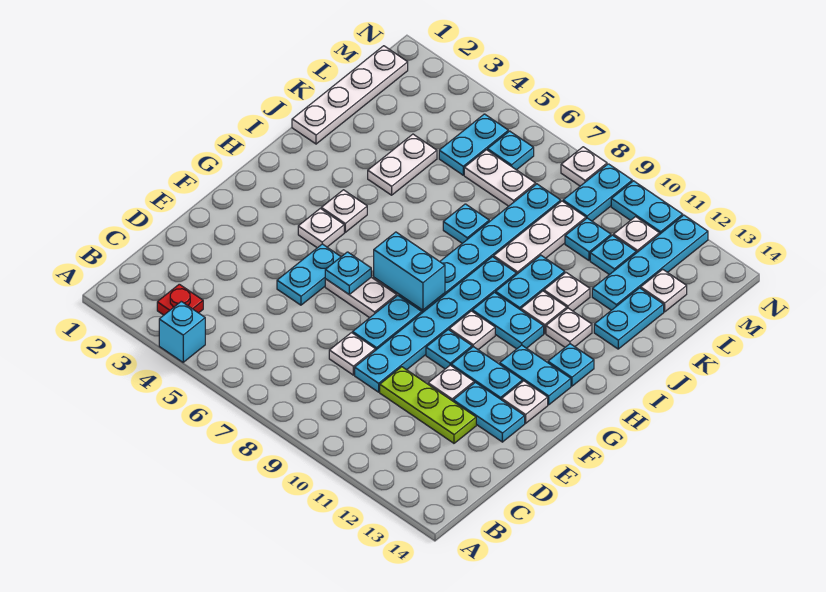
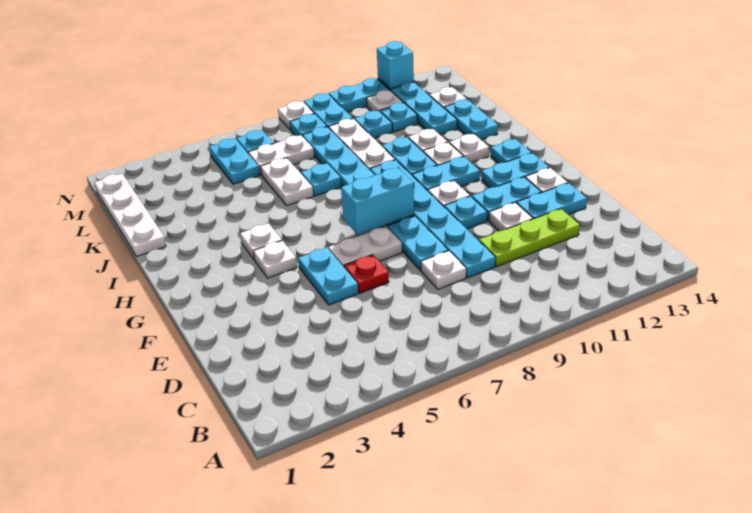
cyan brick A4 level 1 -> cyan brick N12 level 2
red plate B3 level 1 -> red plate E6 level 1
cyan plate F6 level 2 -> cyan plate M8 level 1
white plate J4:K4 level 1 -> white plate J6:K6 level 1

